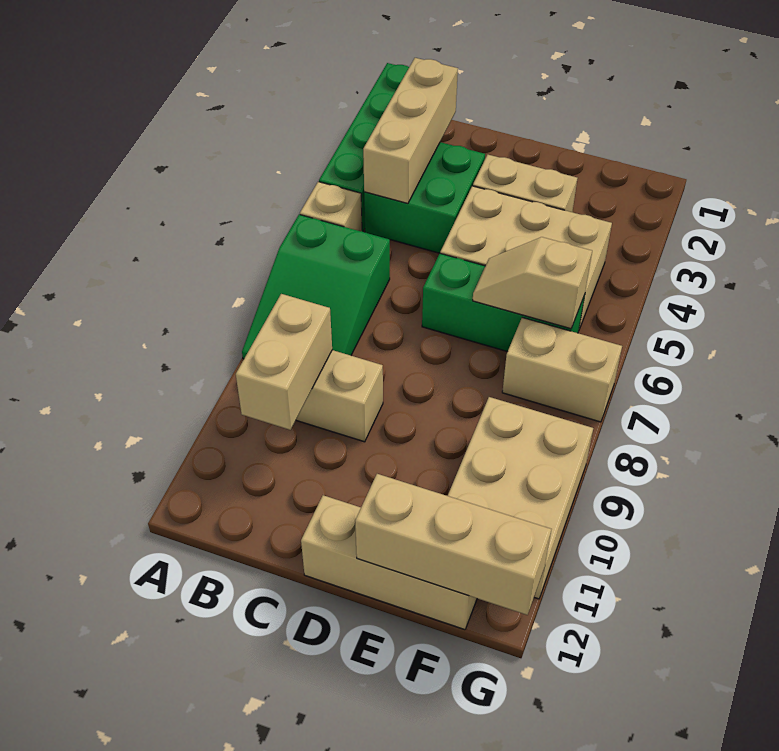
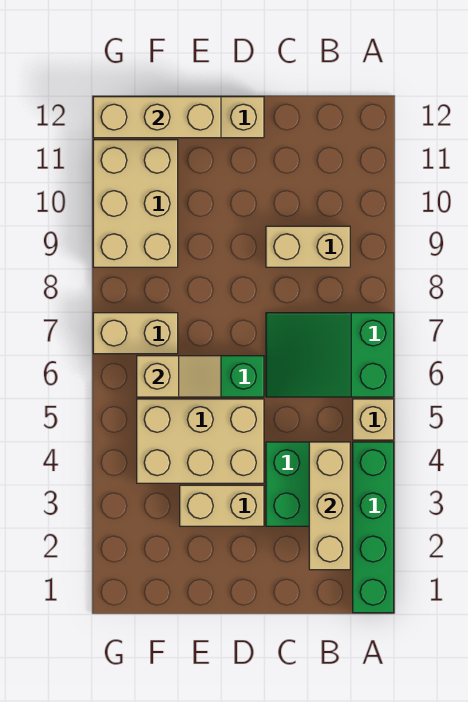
green slope A6:B8 level 1 top 6 -> green slope A6:C7 level 1 top A
tan brick B9:B10 level 2 -> none

